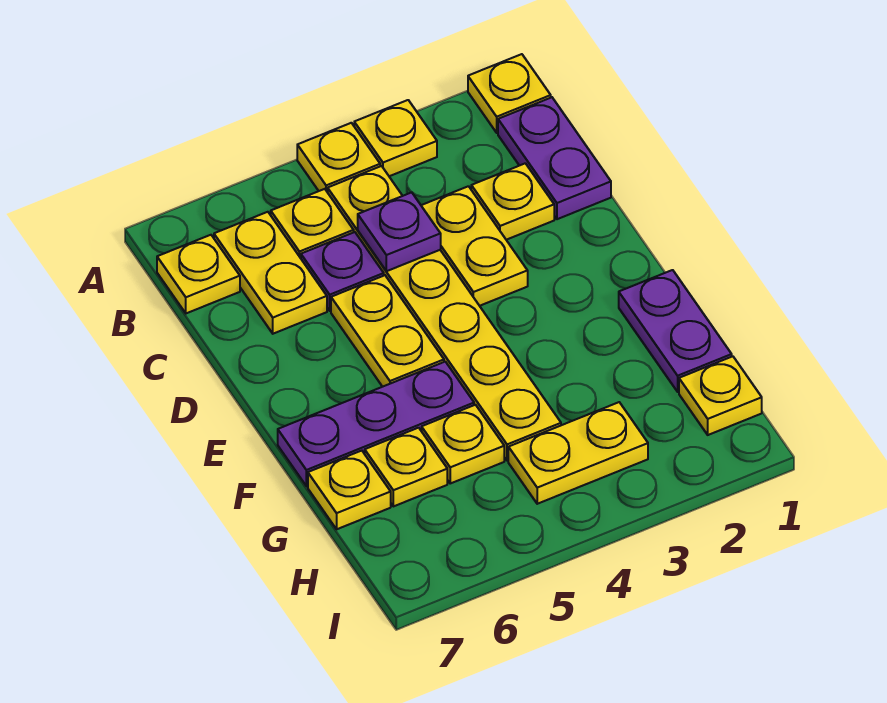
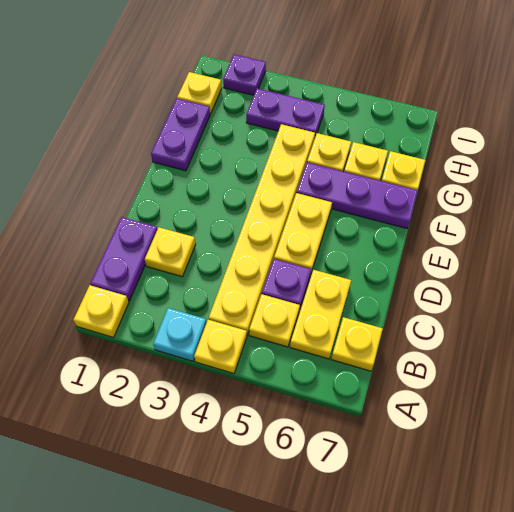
yellow plate A3 level 1 -> cyan plate A3 level 1
yellow plate C3:D3 level 1 -> none
purple plate C4 level 2 -> purple plate I2 level 1
yellow plate H3:H4 level 1 -> purple plate H3:H4 level 1

